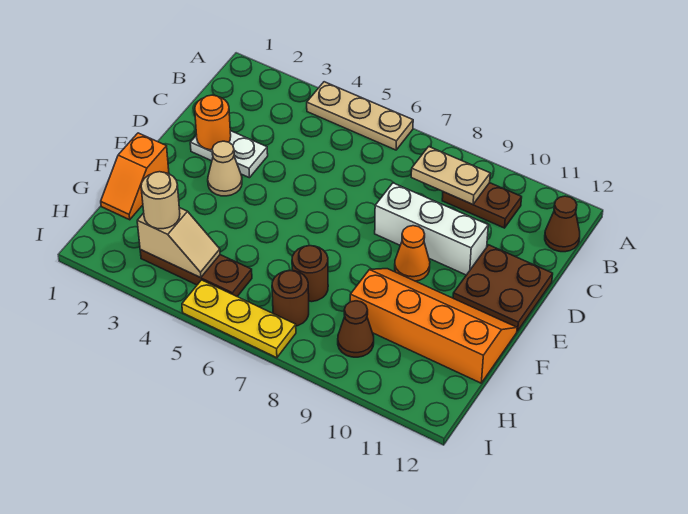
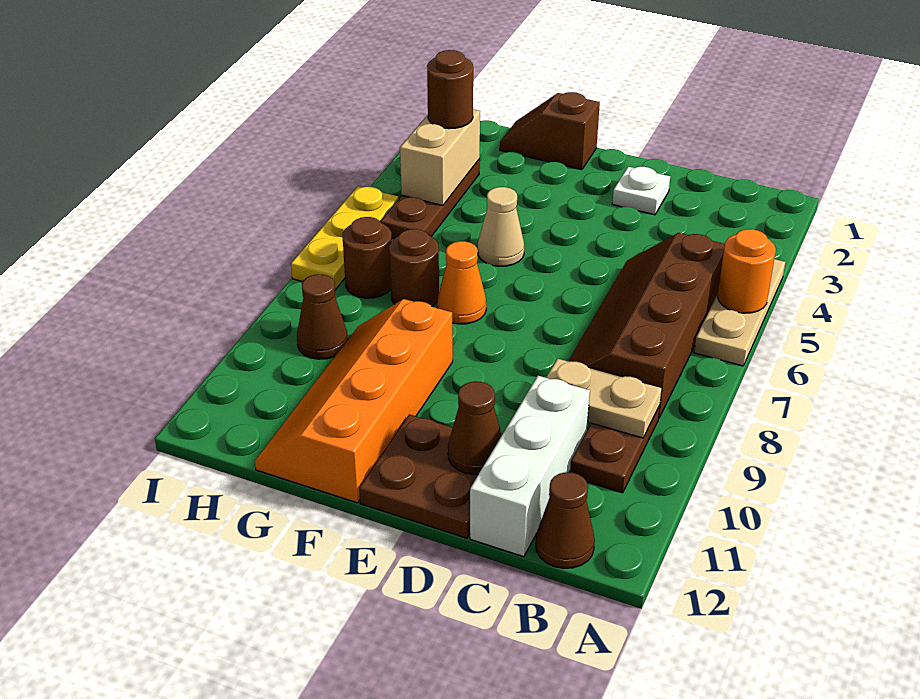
none -> brown slope B5:C8 level 1 top B
tan plate B8:B9 level 2 -> tan plate B9:C9 level 2
white plate D2:D3 level 1 -> white plate D2 level 1
orange round brick D2 level 2 -> orange round brick A5 level 2
white brick D8:D10 level 1 -> white brick C10:C12 level 1
none -> brown cone D11 level 2
tan cone E3 level 1 -> tan cone F5 level 1
orange cone E9 level 1 -> orange cone F7 level 1
orange slope F1:G1 level 1 top F -> brown slope F1:G1 level 1 top F
orange slope F9:G12 level 1 top G -> orange slope F9:G12 level 1 top F
tan slope H3:H4 level 2 top 3 -> tan brick H3:H4 level 2
tan round brick H3 level 3 -> brown round brick H3 level 3

